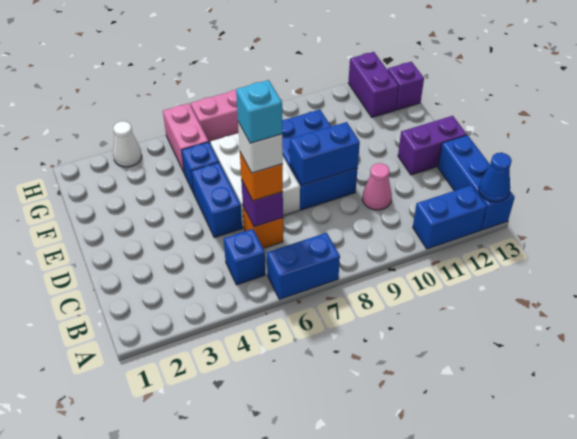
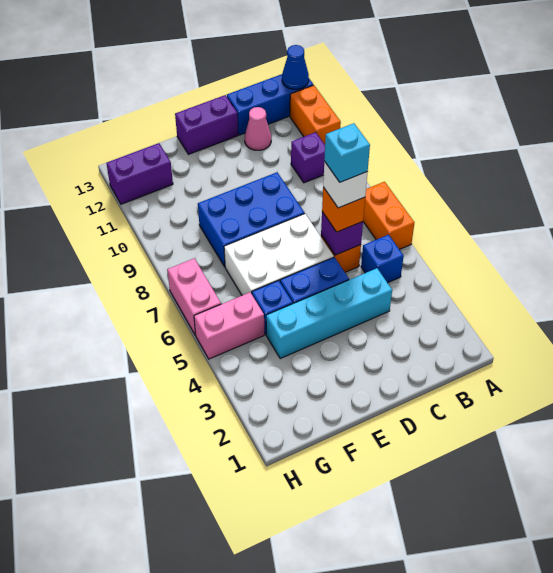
blue brick A6:A7 level 1 -> orange brick A6:A7 level 1
blue brick A11:A12 level 1 -> orange brick A11:A12 level 1
none -> cyan brick C4:F4 level 1
pink cone C10 level 1 -> pink cone C12 level 1
blue brick D8:D9 level 2 -> none
purple brick D12:D13 level 1 -> purple brick D13:E13 level 1
purple brick G13 level 1 -> purple brick B10 level 1
white cone H3 level 1 -> none

